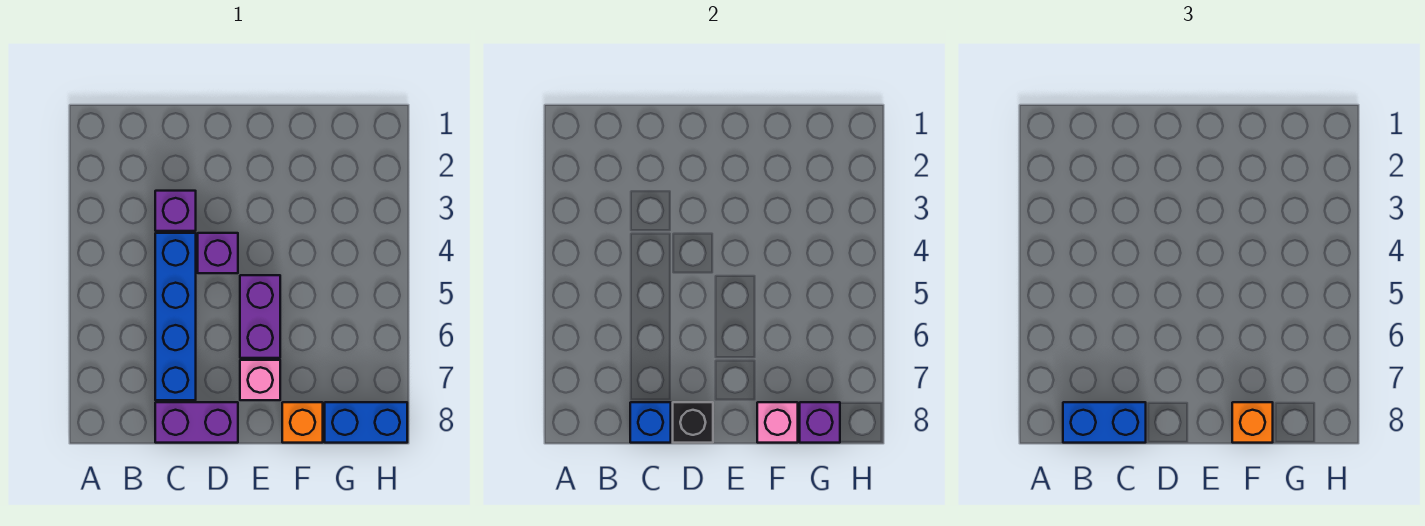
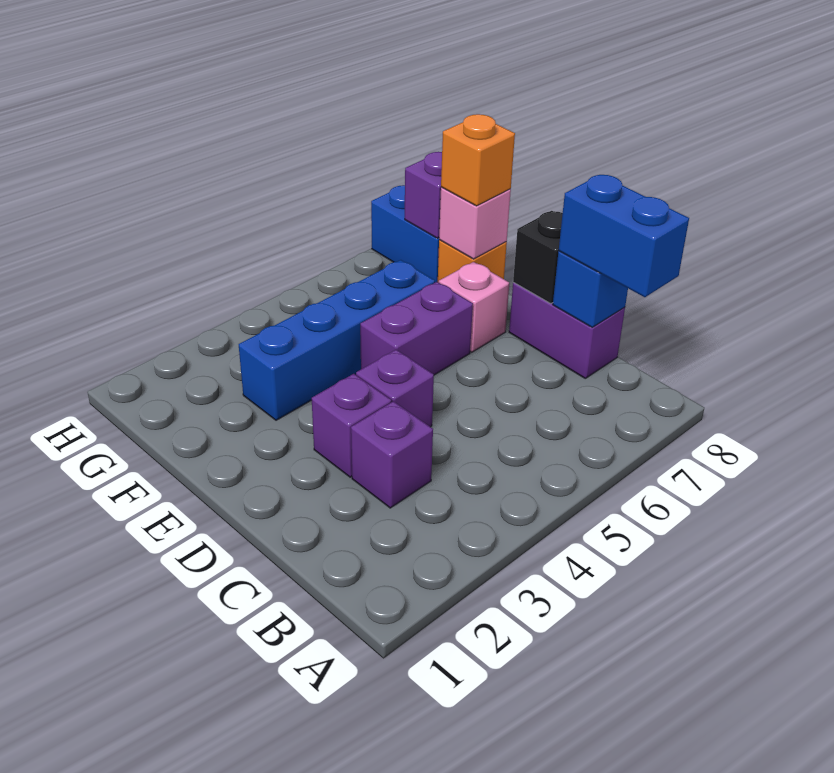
blue brick C4:C7 level 1 -> blue brick F3:F6 level 1
none -> purple brick D3 level 1

